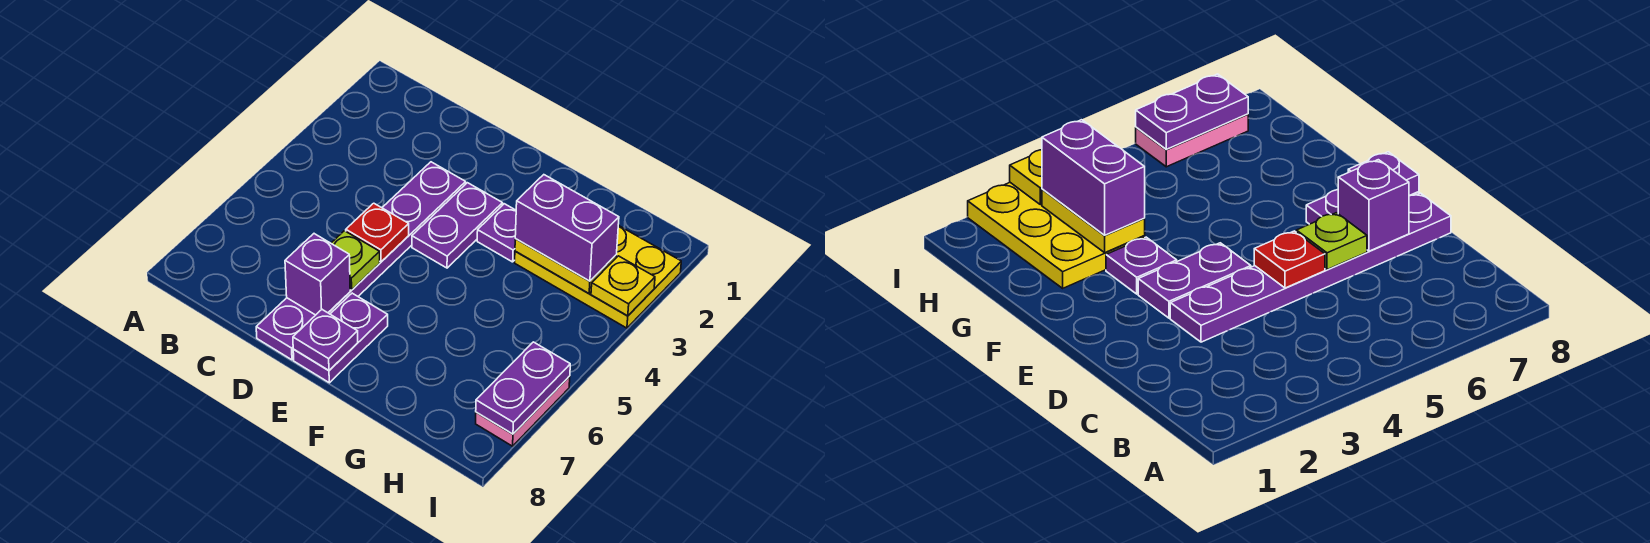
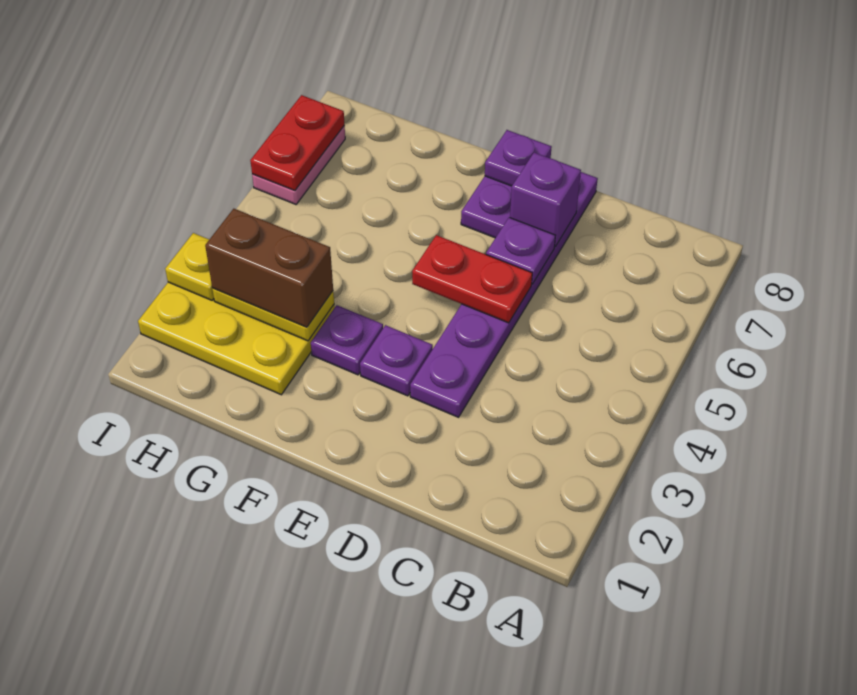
red plate D5 level 2 -> red plate D5:E5 level 2
lime plate D6 level 2 -> purple plate D6 level 2
purple plate E3:E4 level 1 -> purple plate E3 level 1
purple brick G3:H3 level 3 -> brown brick G3:H3 level 3
purple plate I6:I7 level 2 -> red plate I6:I7 level 2

